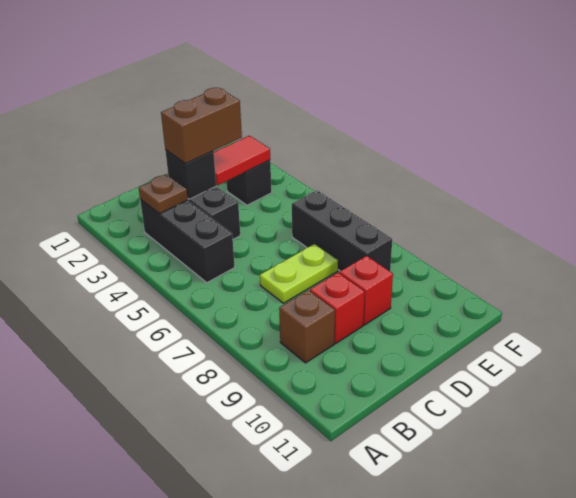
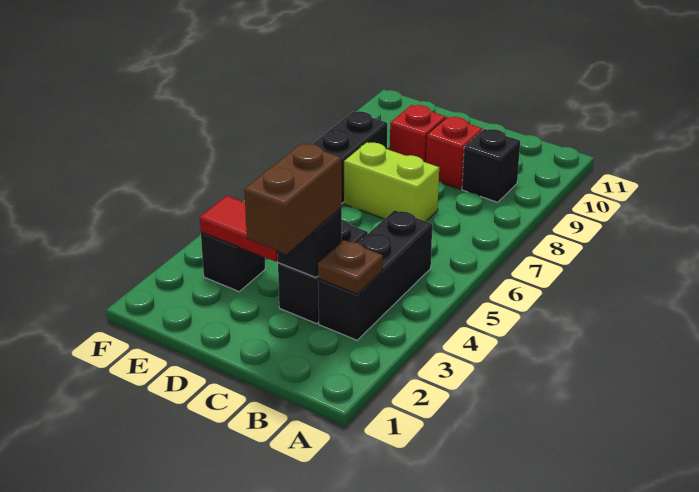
brown brick B9 level 1 -> black brick B9 level 1
brown brick C3:D3 level 3 -> brown brick C2:C3 level 3
lime plate C7:D7 level 1 -> lime brick C7:D7 level 1

